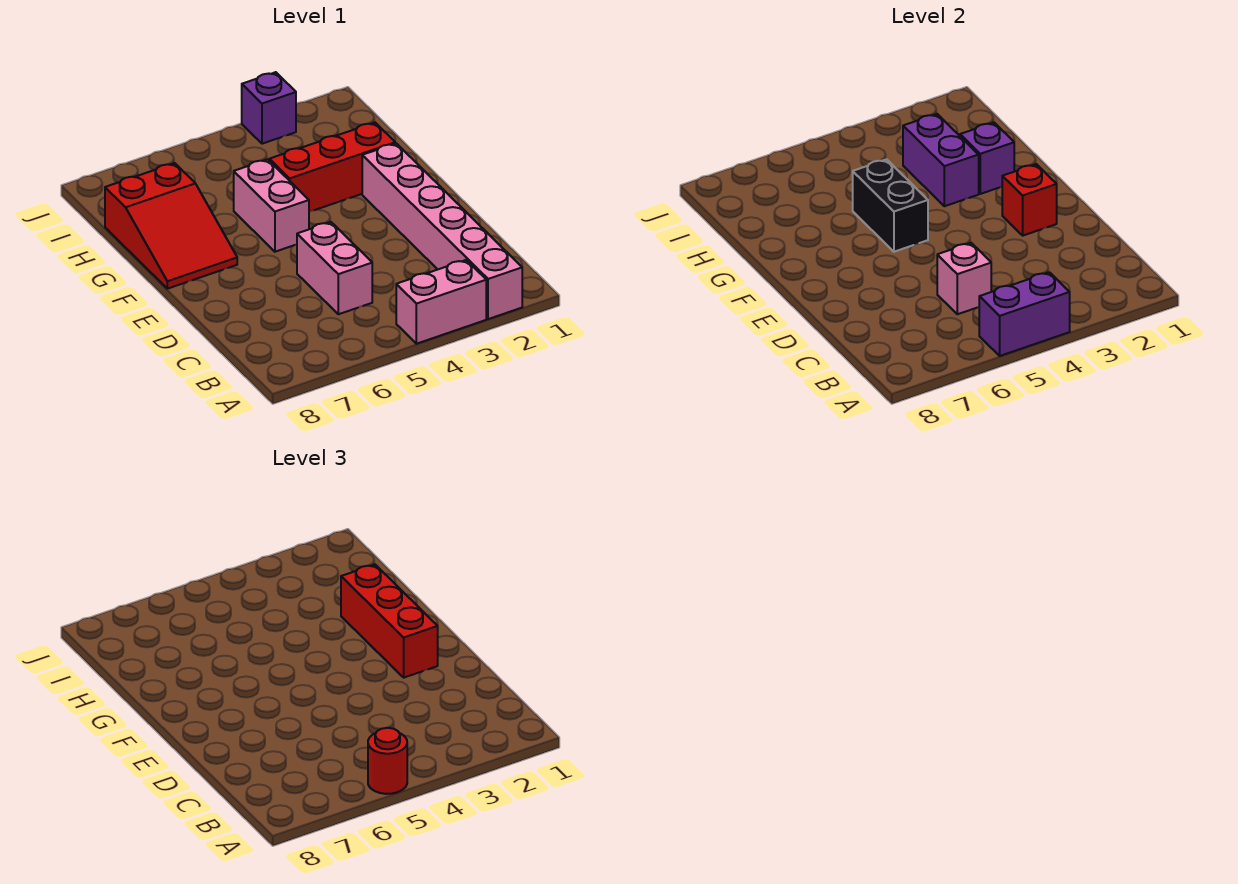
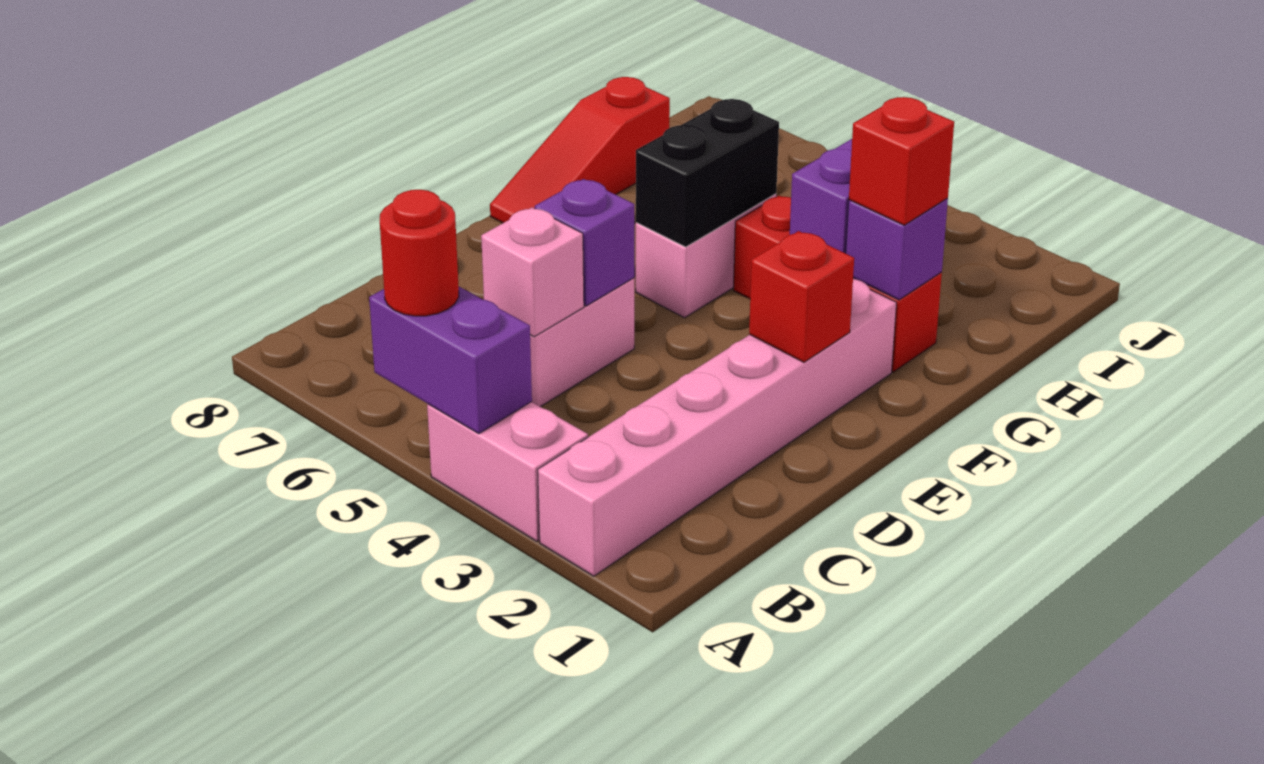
red brick E2:G2 level 3 -> red brick G2 level 3
red slope F7:H8 level 1 top H -> red slope F8:H8 level 1 top H
purple brick J3 level 1 -> purple brick D5 level 2

